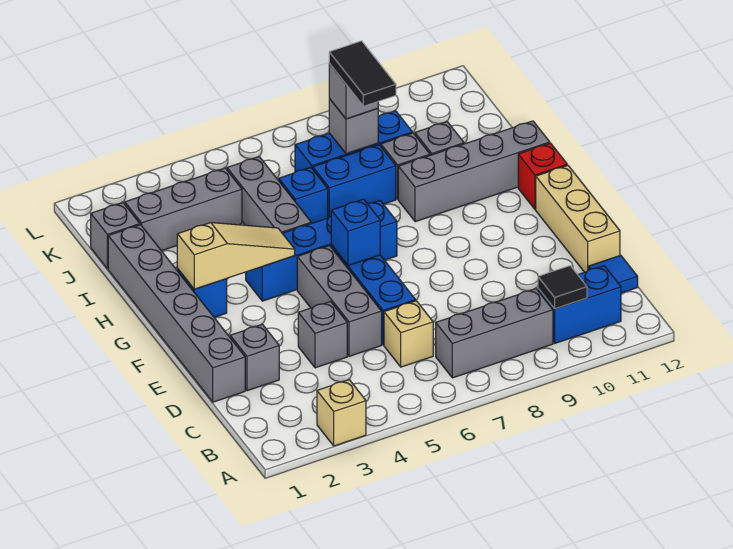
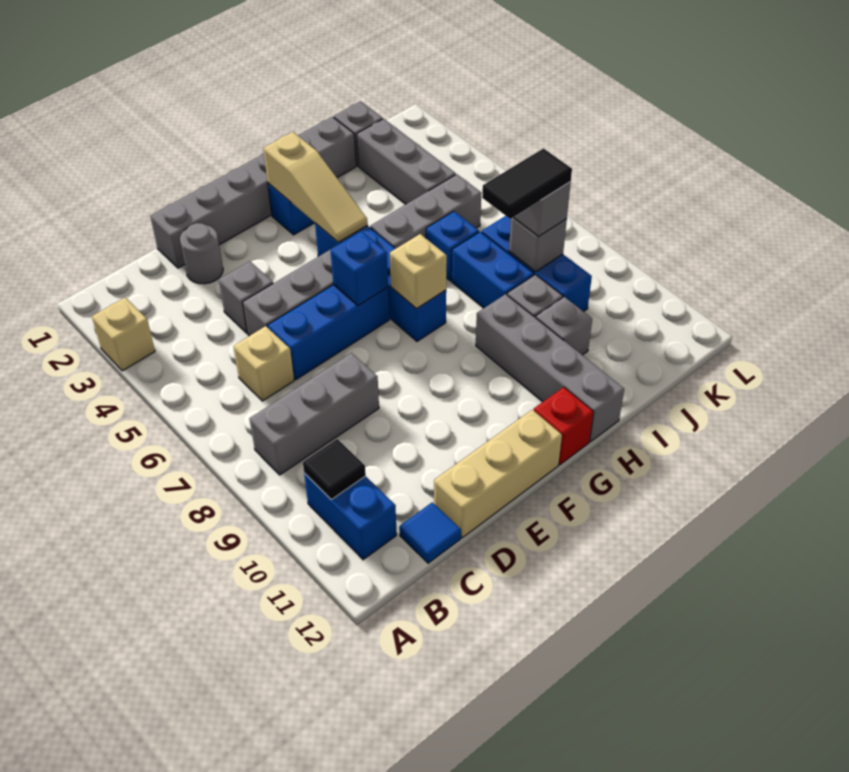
grey brick B7:B9 level 1 -> grey brick B8:D8 level 1
grey brick D2 level 1 -> grey round brick D2 level 1
none -> tan brick G7 level 2

